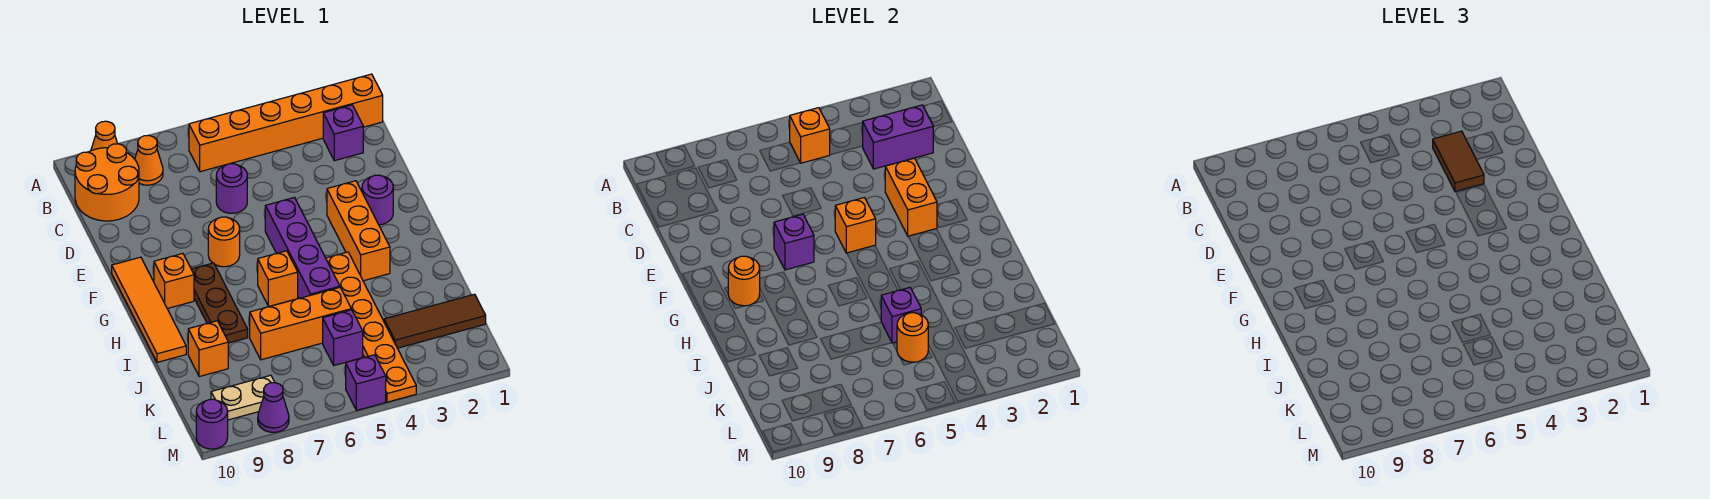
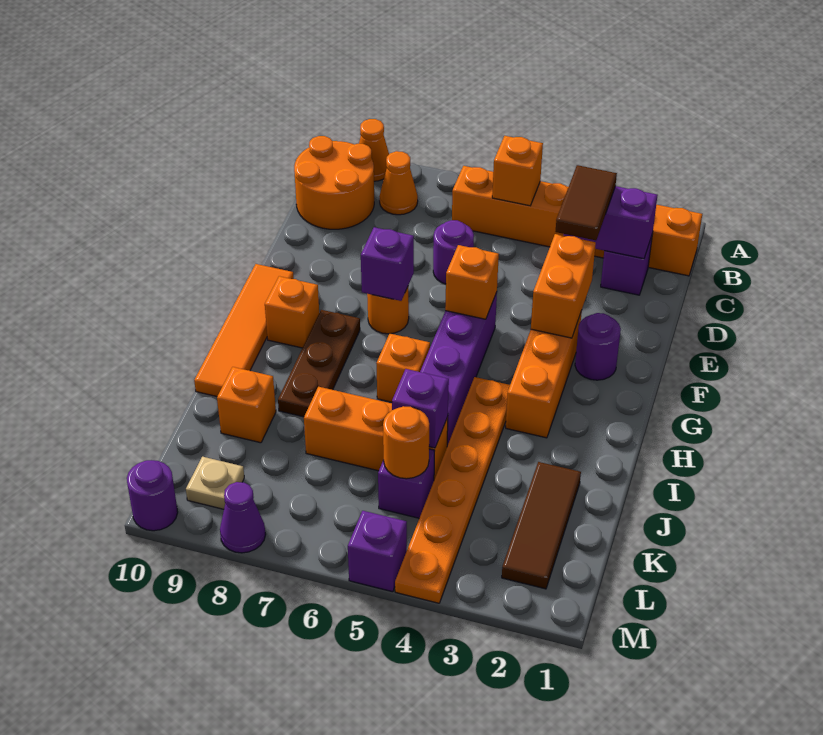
orange round brick G9 level 2 -> none
brown tile K1:K3 level 1 -> brown tile J2:L2 level 1
tan plate L8:L9 level 1 -> tan plate L9 level 1

